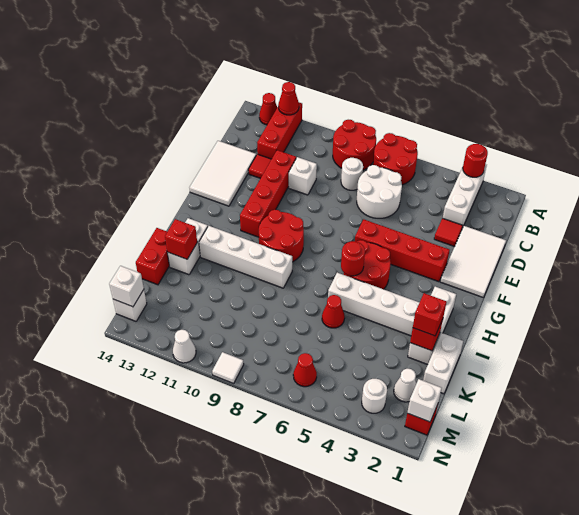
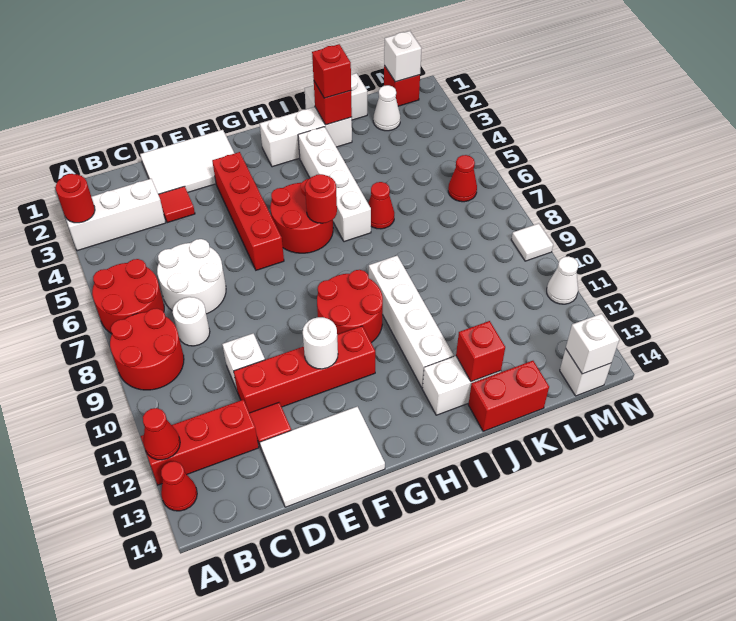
white round brick M3 level 1 -> white round brick F11 level 2

